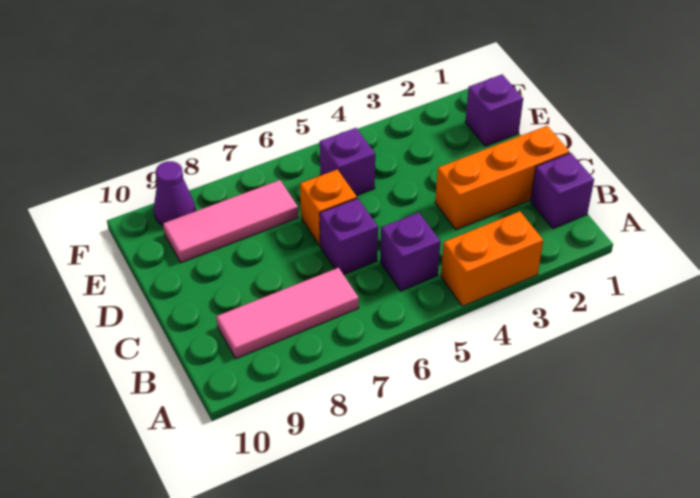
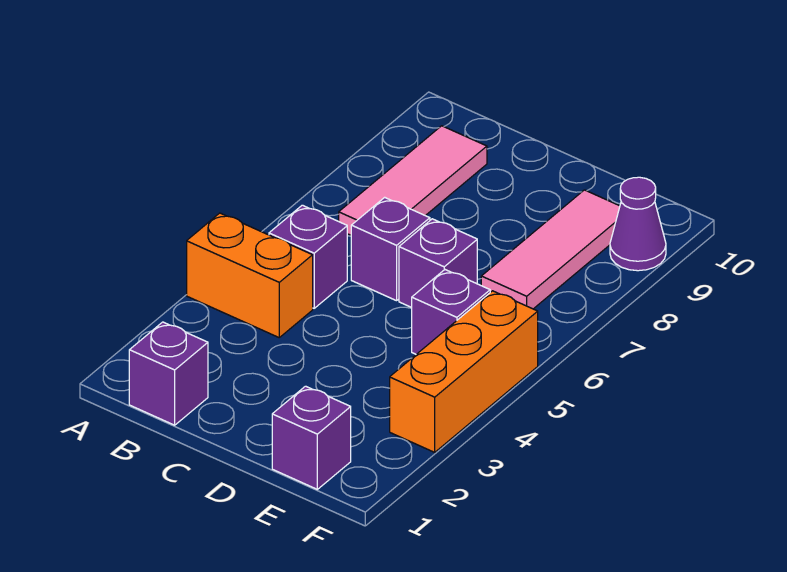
orange brick A3:A4 level 1 -> orange brick A4:B4 level 1
orange brick C1:C3 level 1 -> orange brick F3:F5 level 1
orange brick D6 level 1 -> purple brick D6 level 1

